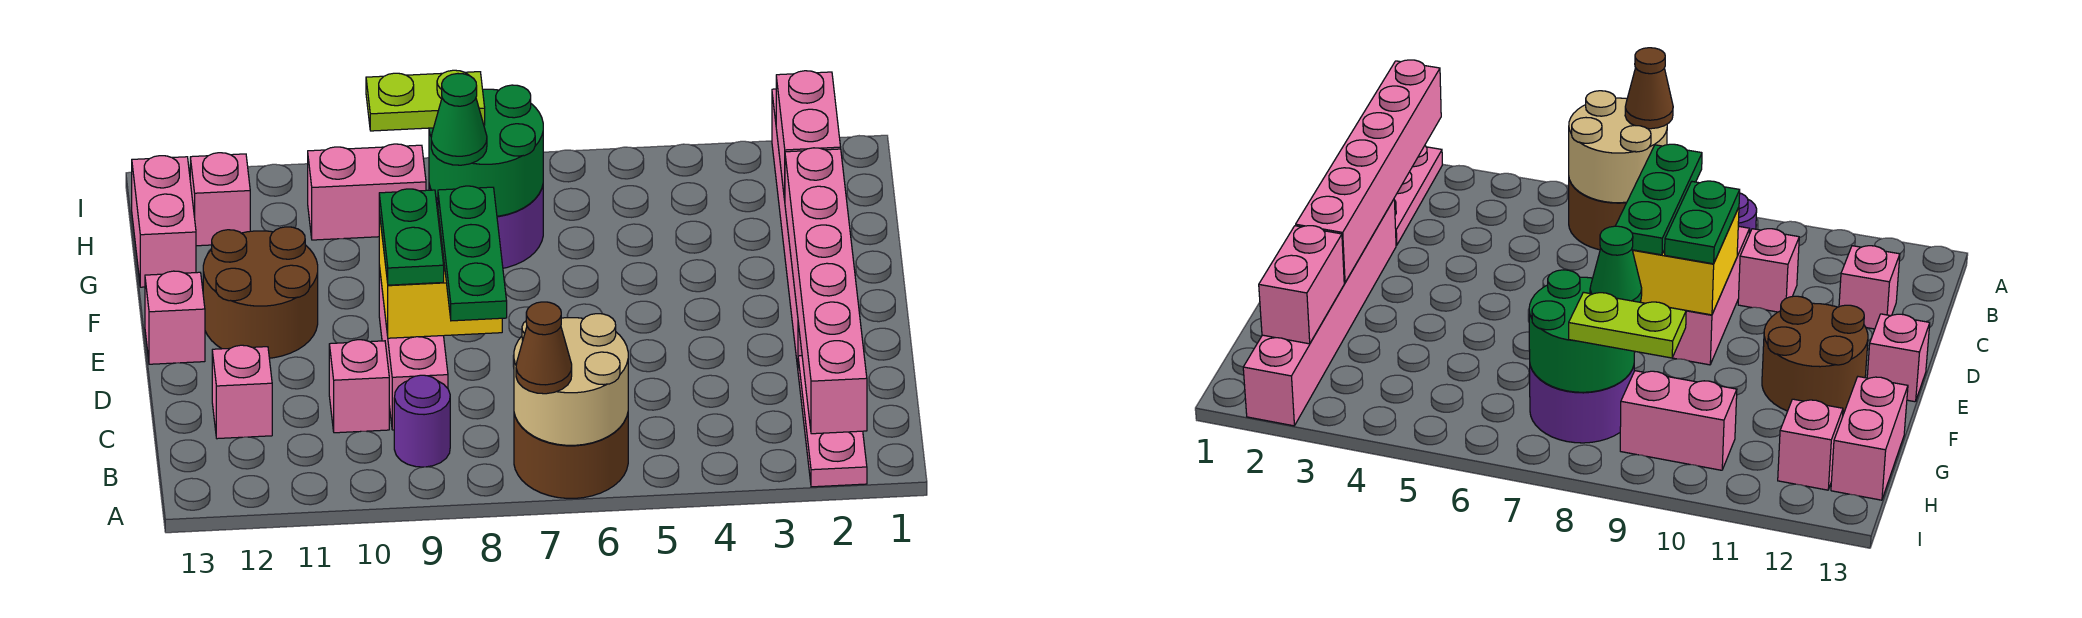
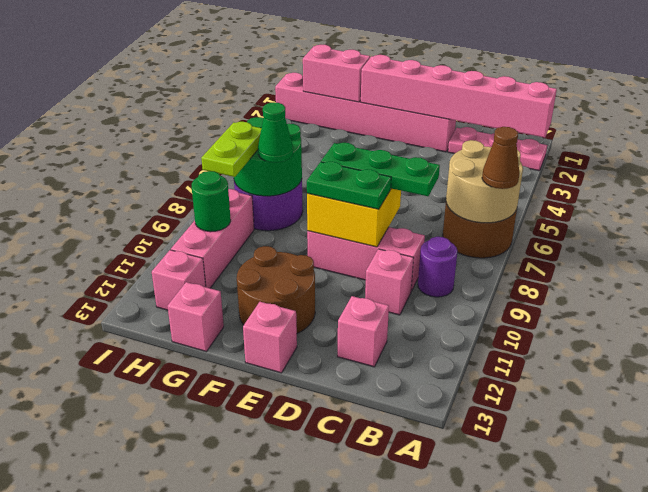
pink brick G13:H13 level 1 -> pink brick G13 level 1
pink brick H9:H10 level 1 -> pink brick H9:H11 level 1
none -> green round brick H10 level 2

